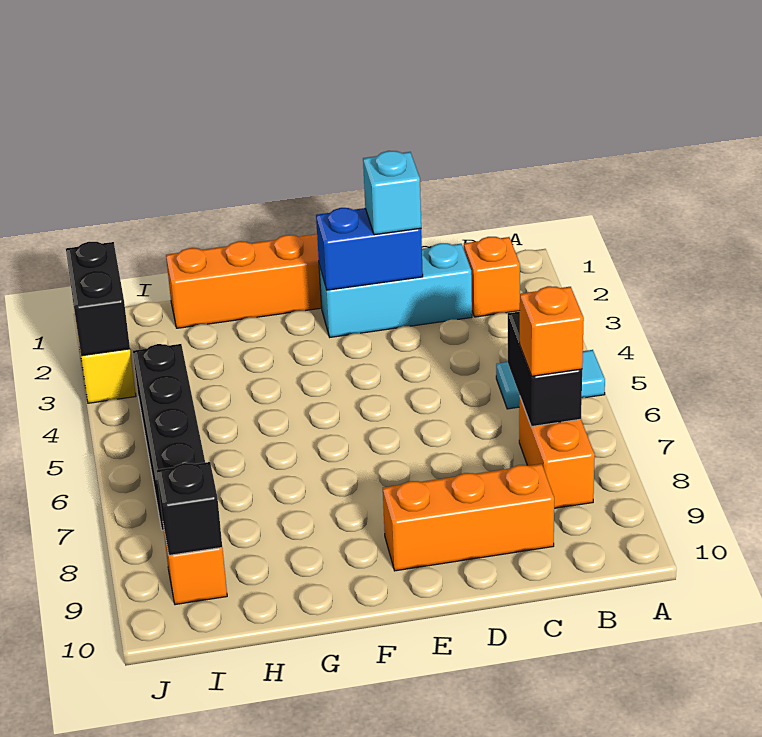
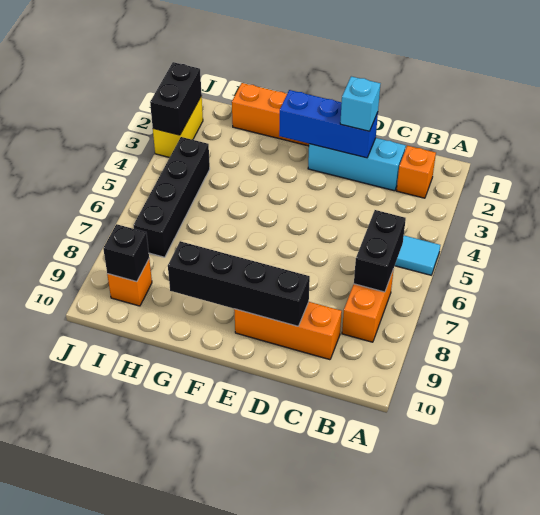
orange brick B7 level 3 -> none
blue brick D2:E2 level 2 -> blue brick D2:F2 level 2
none -> black brick D9:G9 level 2

